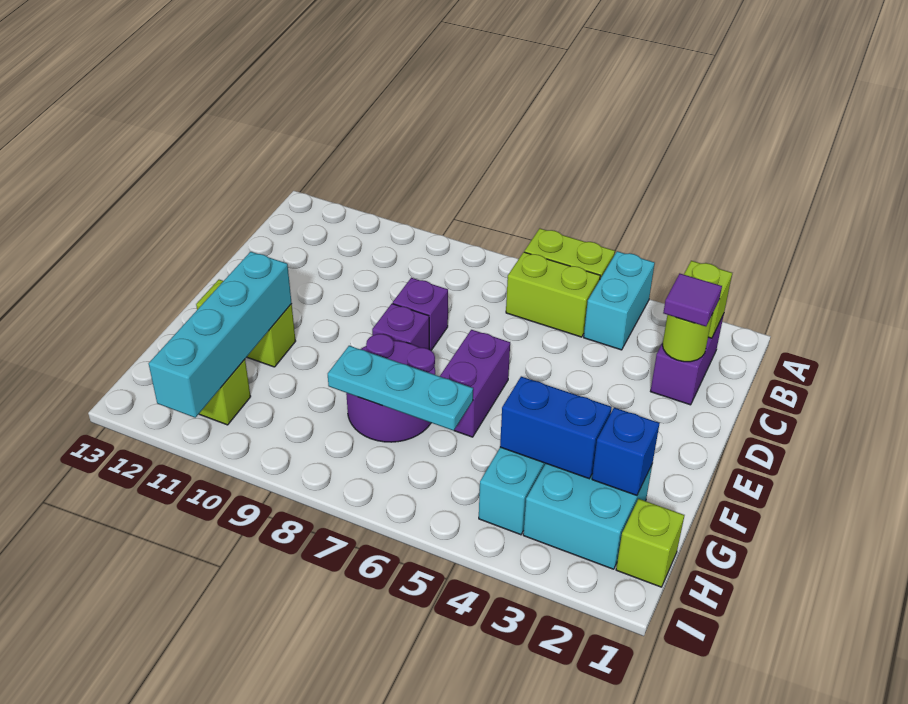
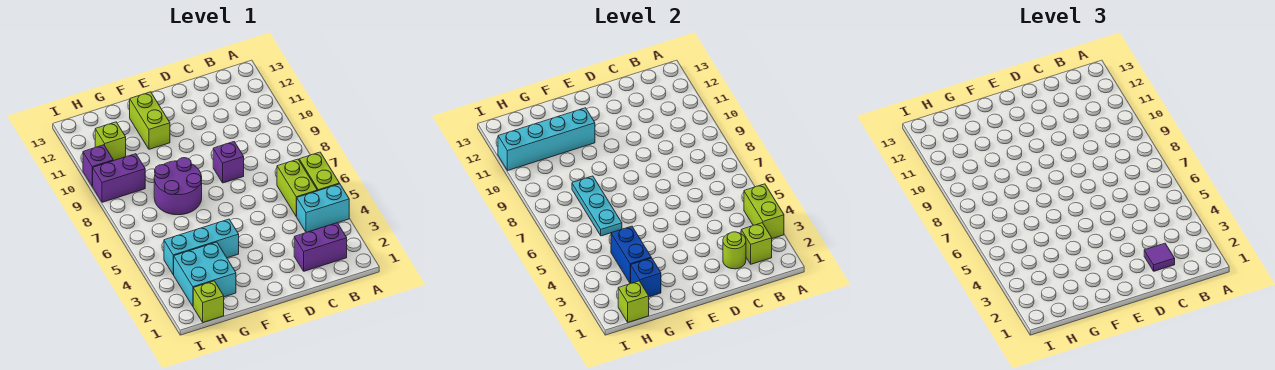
none -> lime brick A3:A4 level 2
purple brick E6:F6 level 1 -> purple brick H9:I9 level 1
purple brick E8 level 1 -> purple brick I10 level 1
none -> lime brick H1 level 2

